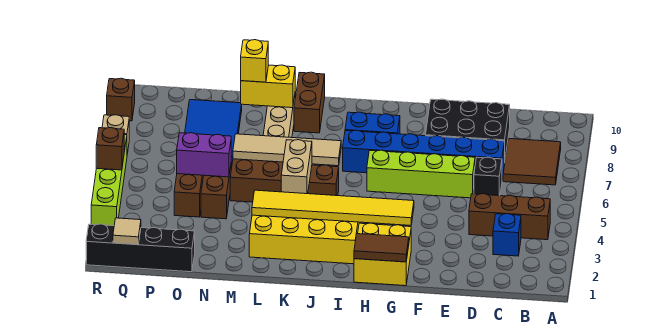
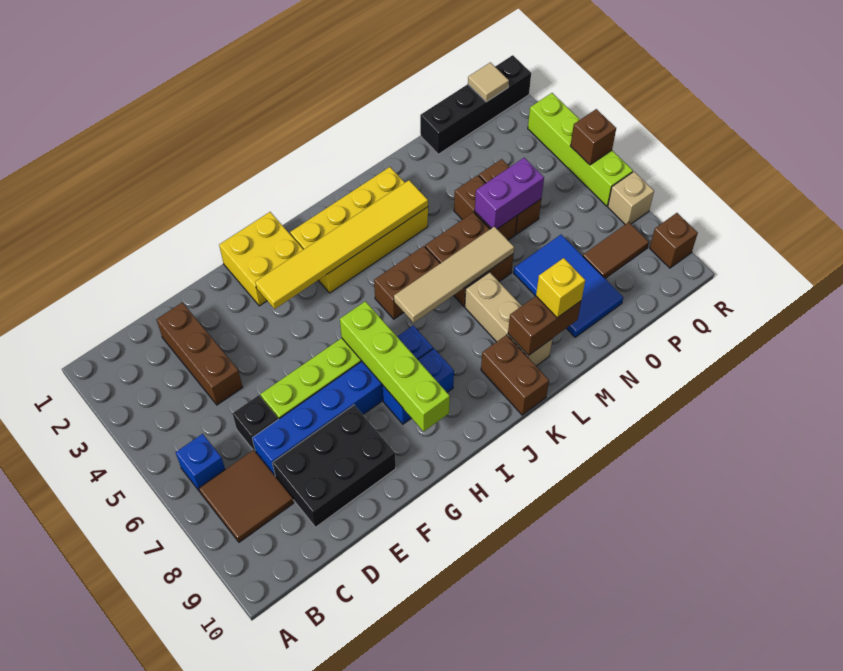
brown brick B4:D4 level 1 -> brown brick D2:D4 level 1
blue brick C3 level 1 -> blue brick B6 level 1
brown tile G1:H1 level 2 -> brown tile P8:Q8 level 1
none -> lime brick H6:H9 level 2
tan brick K4:K5 level 2 -> none
yellow brick L9:M9 level 2 -> brown brick L9:M9 level 2

